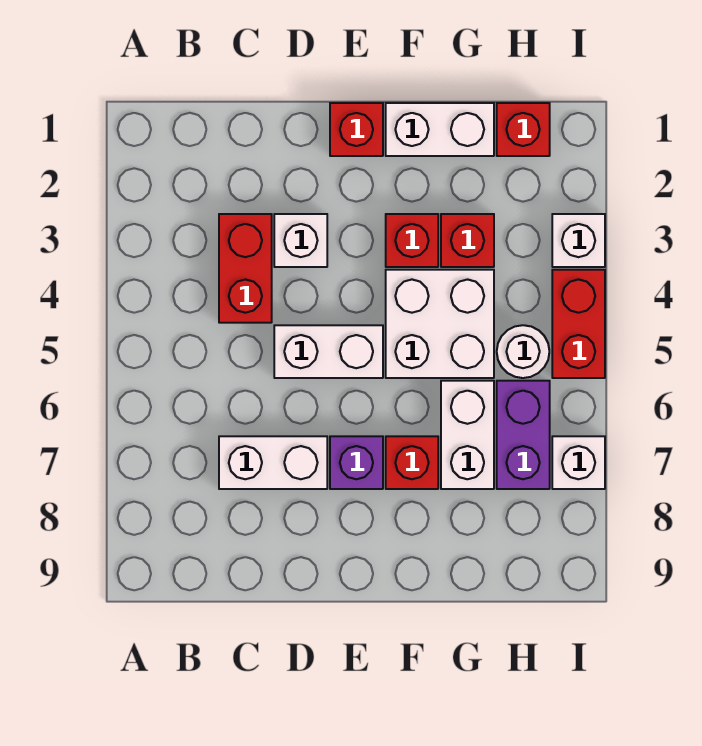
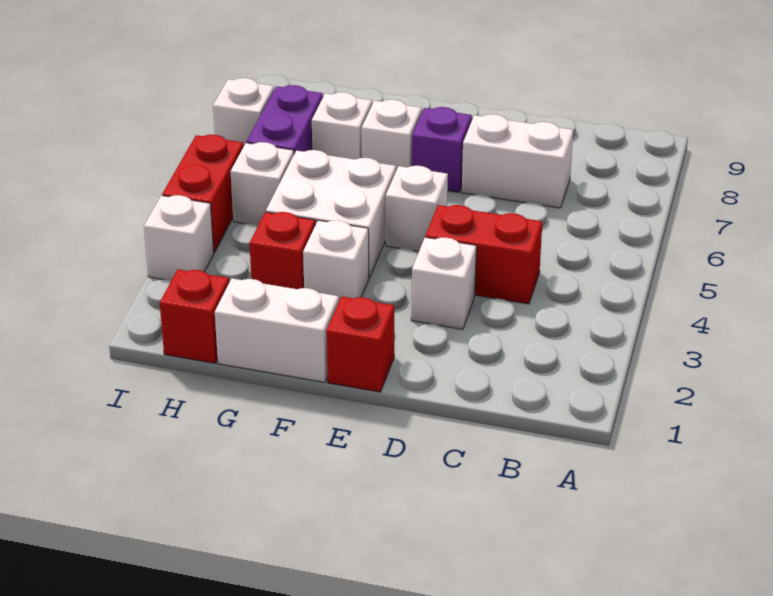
red brick C3:C4 level 1 -> red brick C4:D4 level 1
white brick D5:E5 level 1 -> white brick E5 level 1
red brick F3 level 1 -> white brick F3 level 1
red brick F7 level 1 -> white brick F7 level 1
white brick G6:G7 level 1 -> white brick G7 level 1
white round brick H5 level 1 -> white brick H5 level 1

